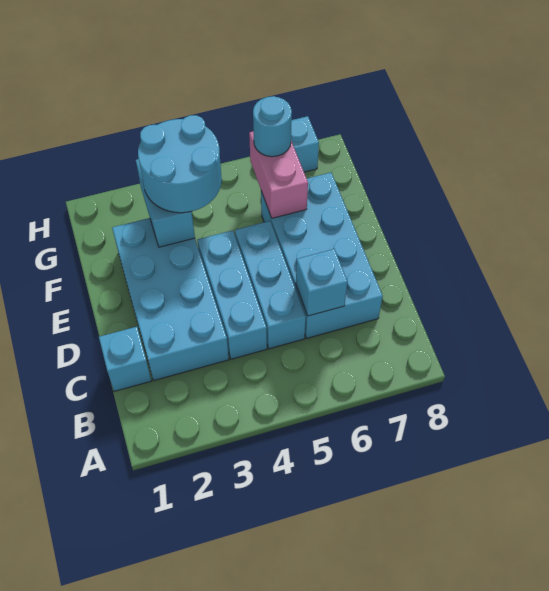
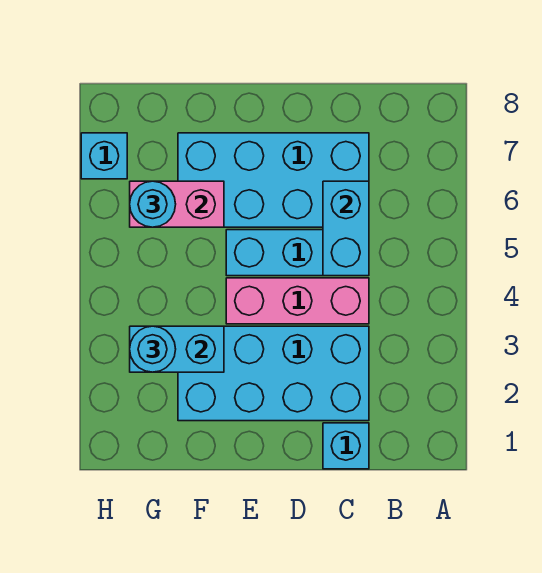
cyan brick C4:E4 level 1 -> pink brick C4:E4 level 1
cyan brick C6 level 2 -> cyan brick C5:C6 level 2
cyan round brick F3:G4 level 3 -> cyan round brick G3 level 3

